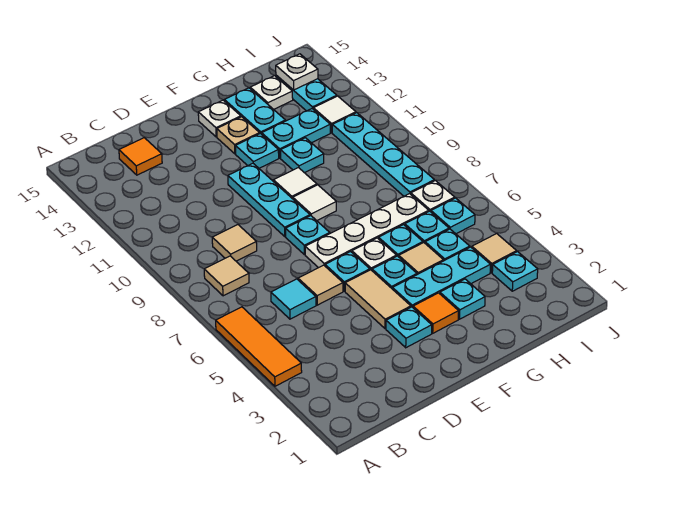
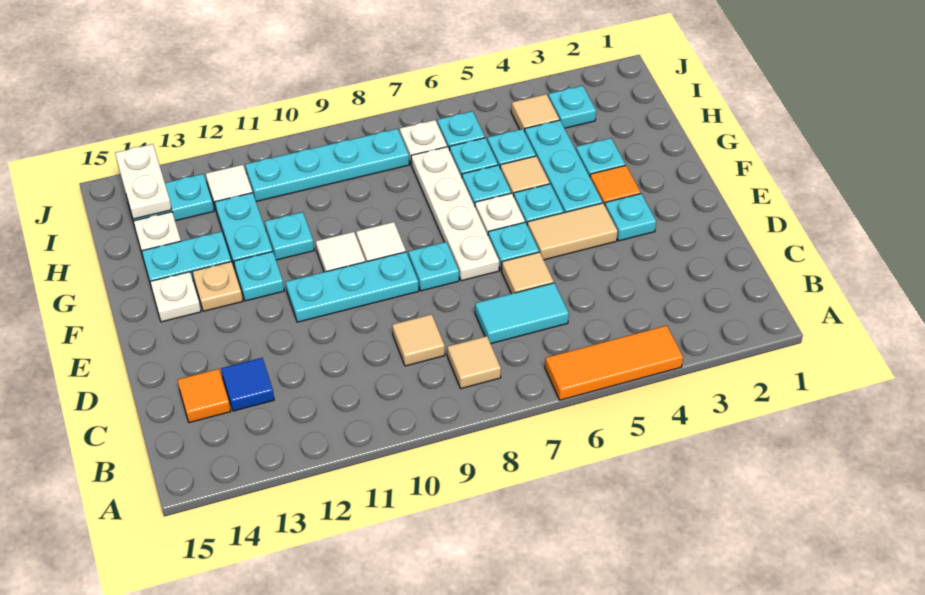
cyan tile C6 level 1 -> cyan tile C6:C7 level 1
none -> blue tile C13 level 1
white plate I14 level 2 -> white plate I14:J14 level 2

